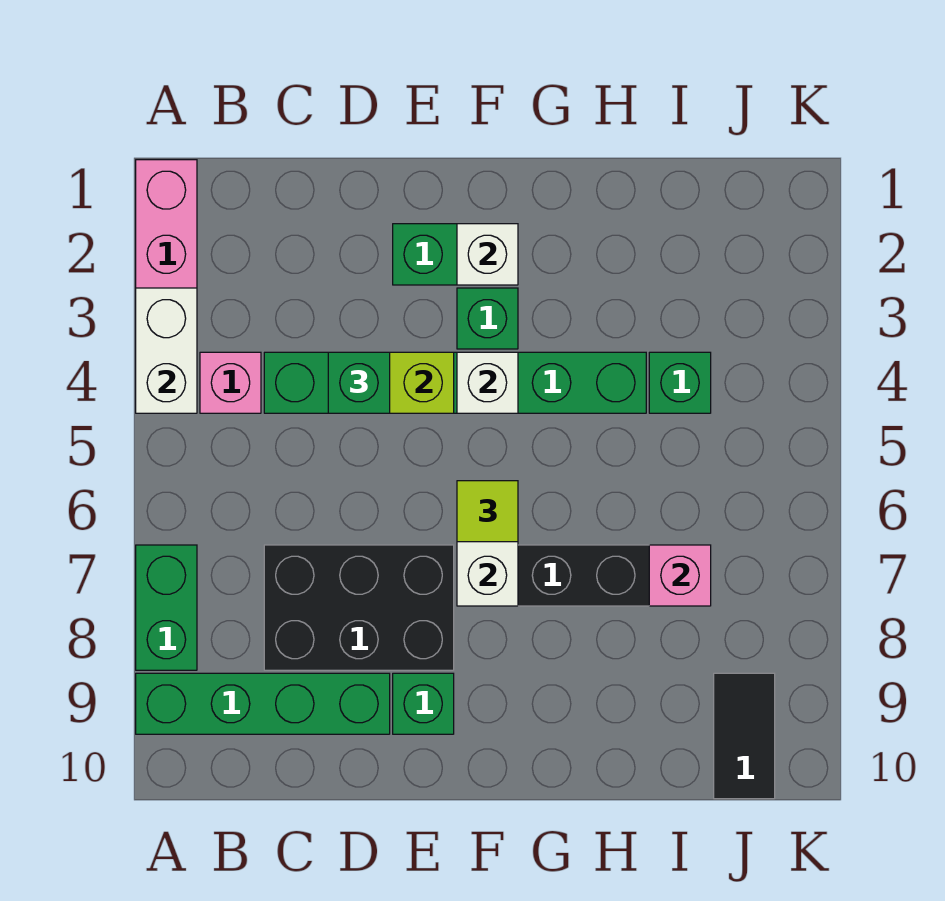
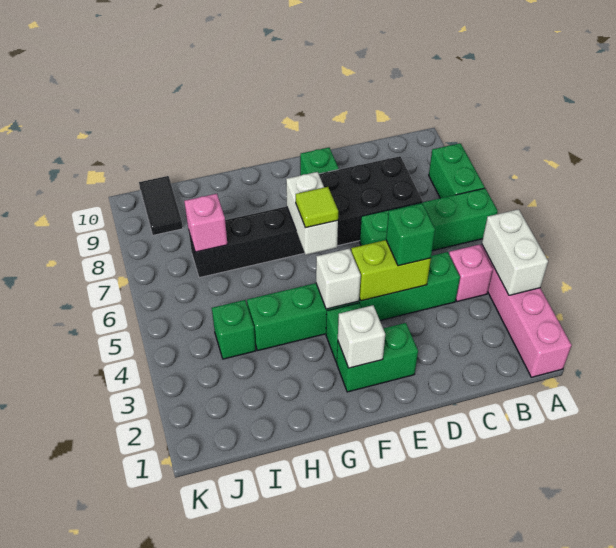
green brick A9:D9 level 1 -> green brick A6:D6 level 1

